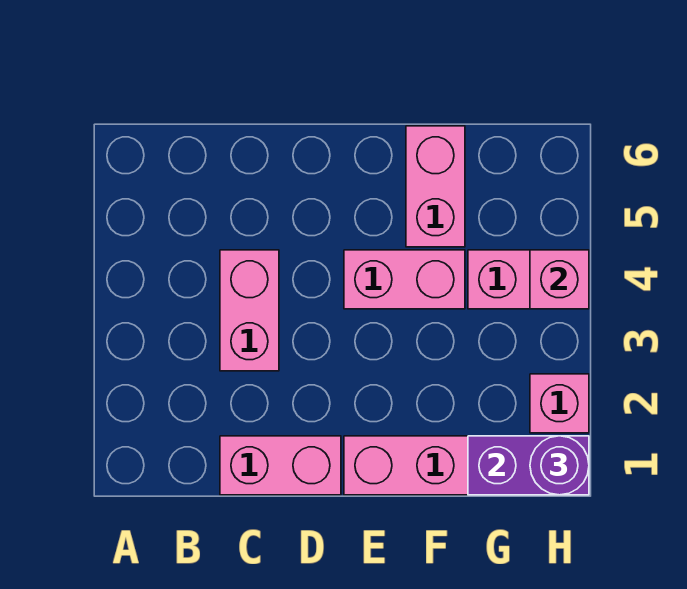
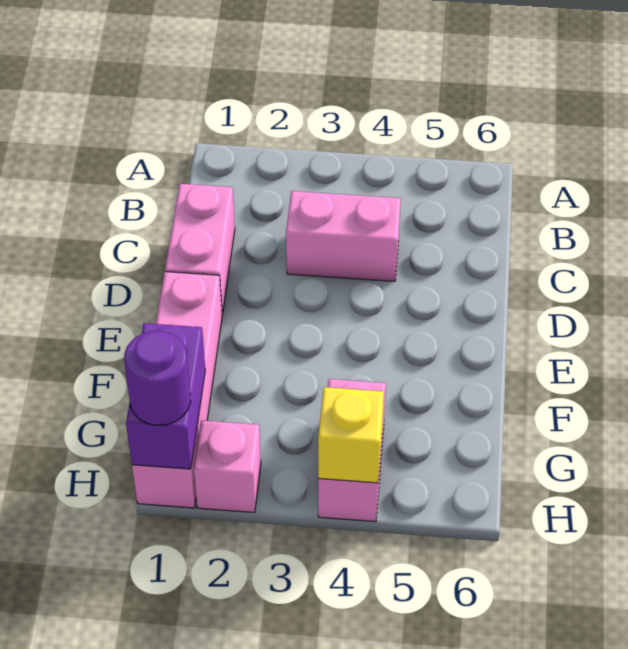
pink brick E4:F4 level 1 -> none
pink brick F5:F6 level 1 -> none
pink brick H4 level 2 -> yellow brick H4 level 2

